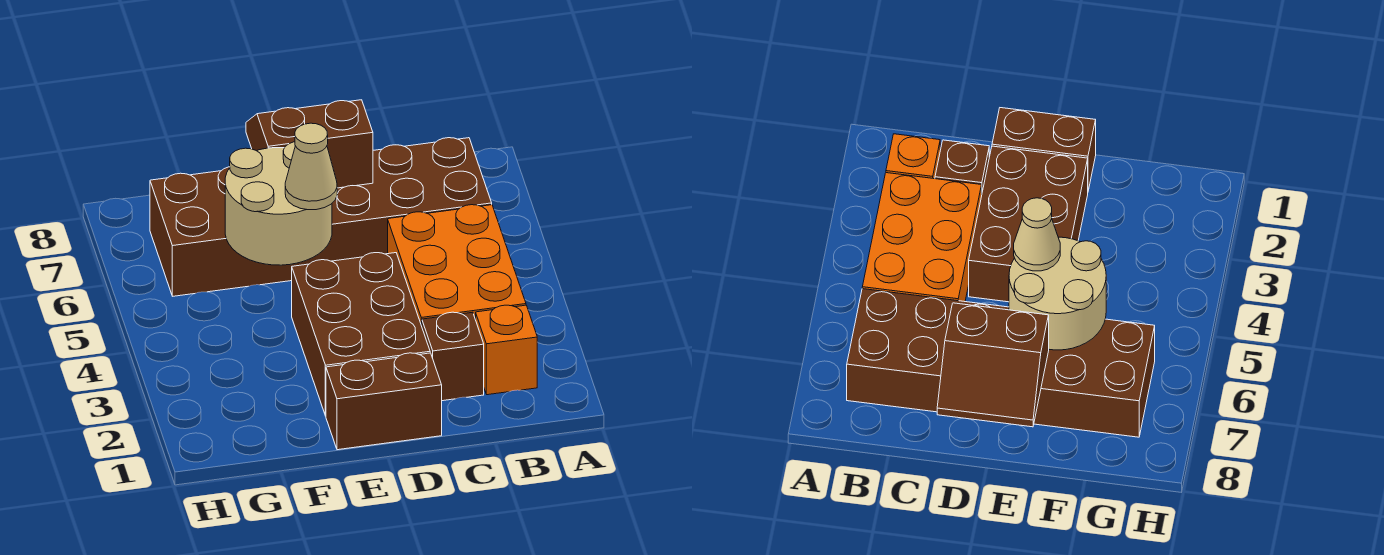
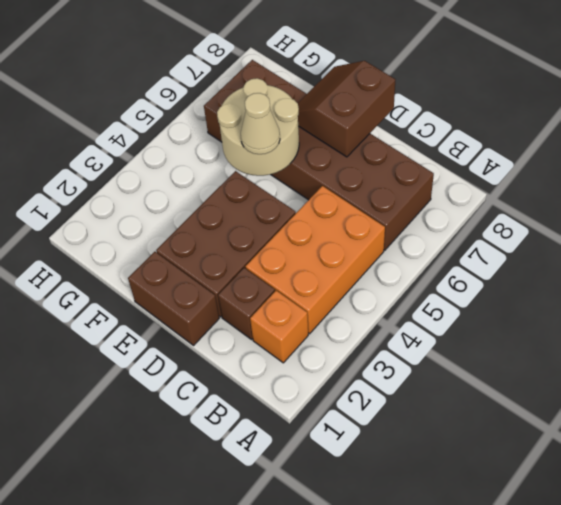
brown slope D7:E8 level 2 top 7 -> brown slope D7:E8 level 2 top D

